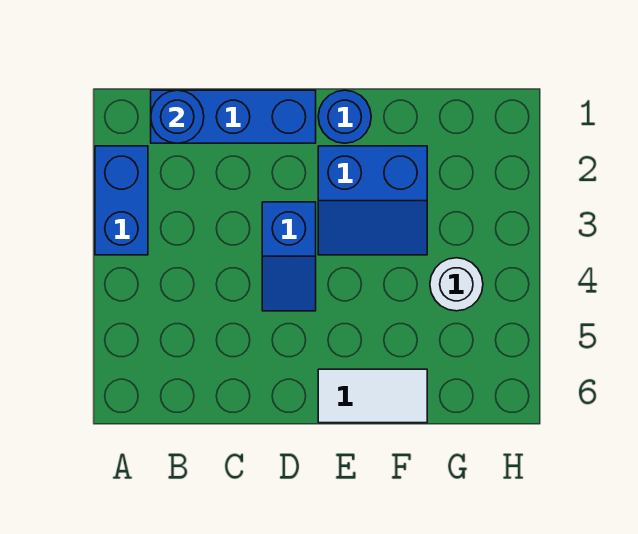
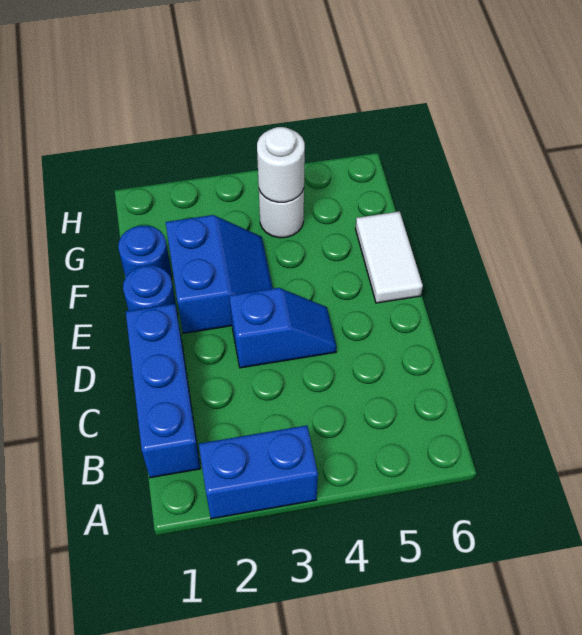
blue round brick B1 level 2 -> blue round brick F1 level 1
none -> white round brick G4 level 2

